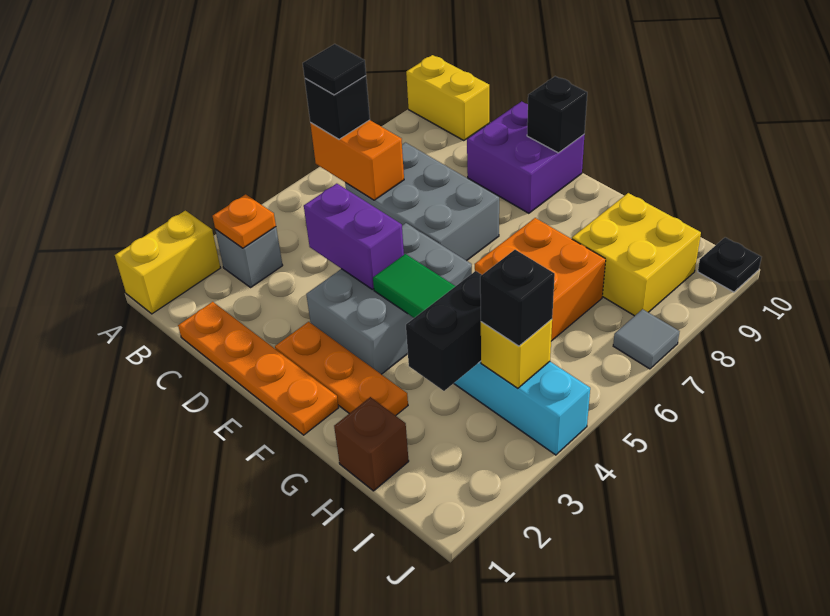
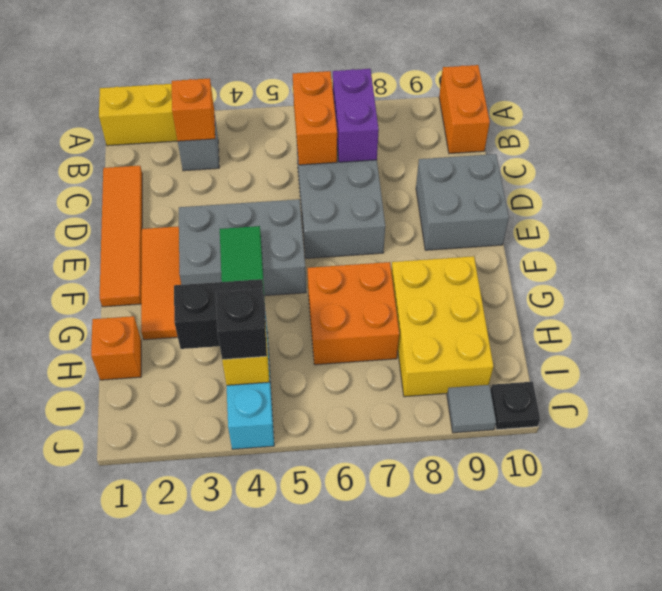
yellow brick A10:B10 level 1 -> orange brick A10:B10 level 1
orange plate B3 level 2 -> orange brick B3 level 2
black brick B6 level 3 -> none
black tile B6 level 4 -> none
orange plate C1:F1 level 1 -> orange tile C1:F1 level 1
purple brick D4:E4 level 2 -> purple brick B7:C7 level 2
purple brick D9:E10 level 1 -> grey brick D9:E10 level 1
orange plate E2:G2 level 1 -> orange tile E2:G2 level 1
black brick E10 level 2 -> none
brown brick H1 level 1 -> orange brick H1 level 1
yellow brick H8:I9 level 1 -> yellow brick G8:I9 level 1
grey tile J7 level 1 -> grey tile J9 level 1

